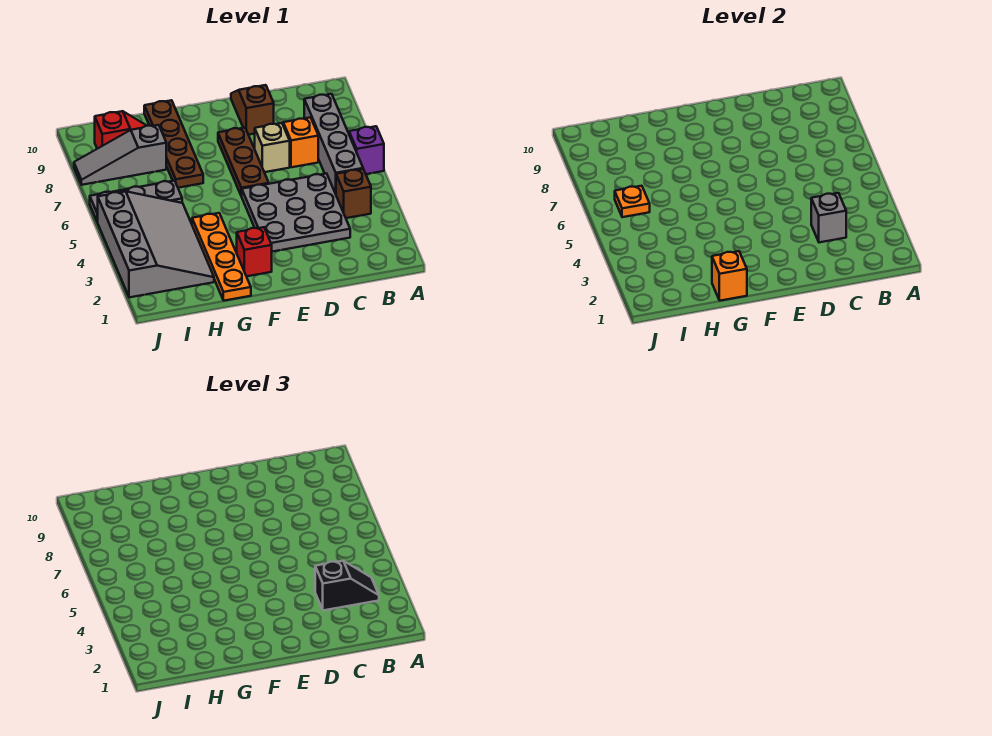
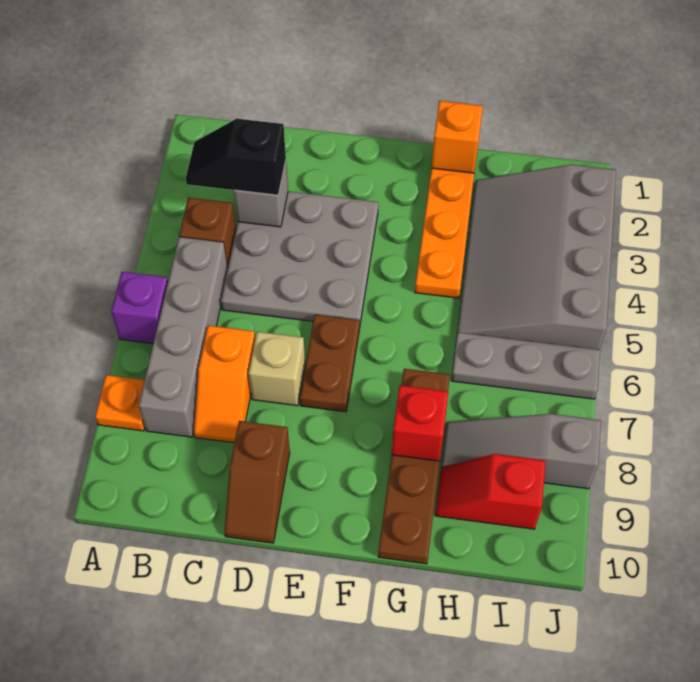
brown plate E6:E8 level 1 -> brown plate E6:E7 level 1
red brick F2 level 1 -> red brick G8 level 2
grey slope H8:J8 level 1 top H -> grey slope H8:J8 level 1 top J
orange plate I6 level 2 -> orange plate A8 level 1

